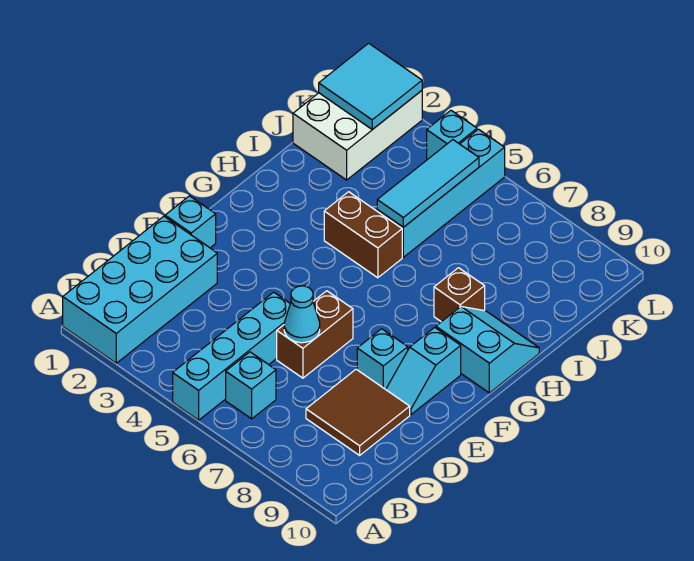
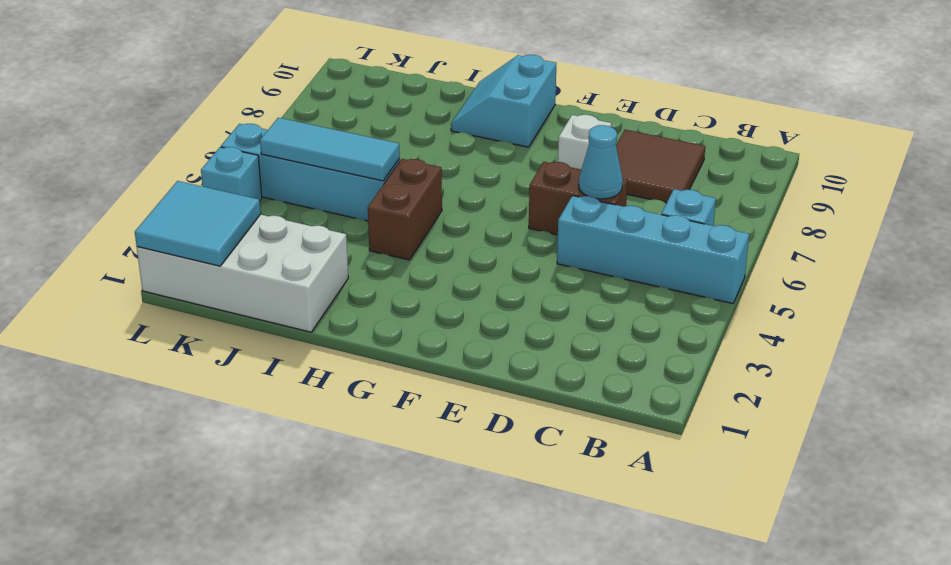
cyan brick A1:D2 level 1 -> none
cyan brick E1 level 1 -> none
cyan brick E8 level 1 -> white brick E8 level 1
cyan slope E9:F9 level 1 top F -> none
brown brick H8 level 1 -> none
white brick J1:L2 level 1 -> white brick I1:L2 level 1

